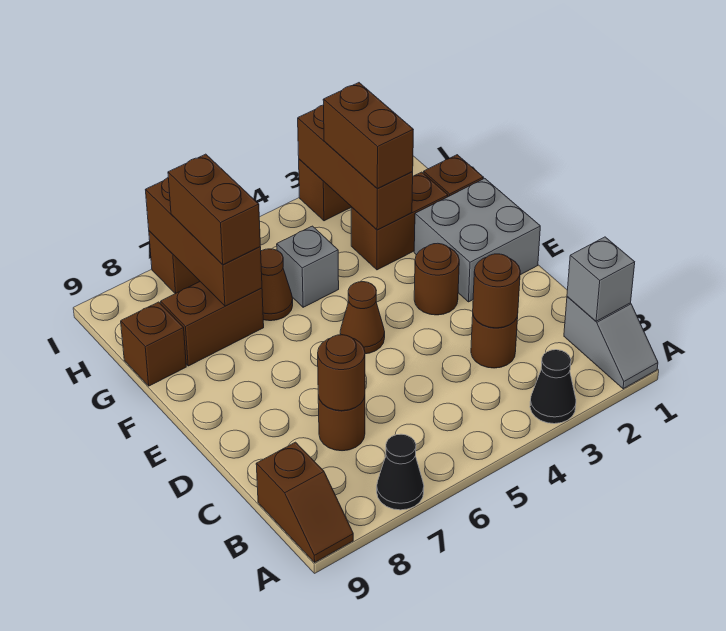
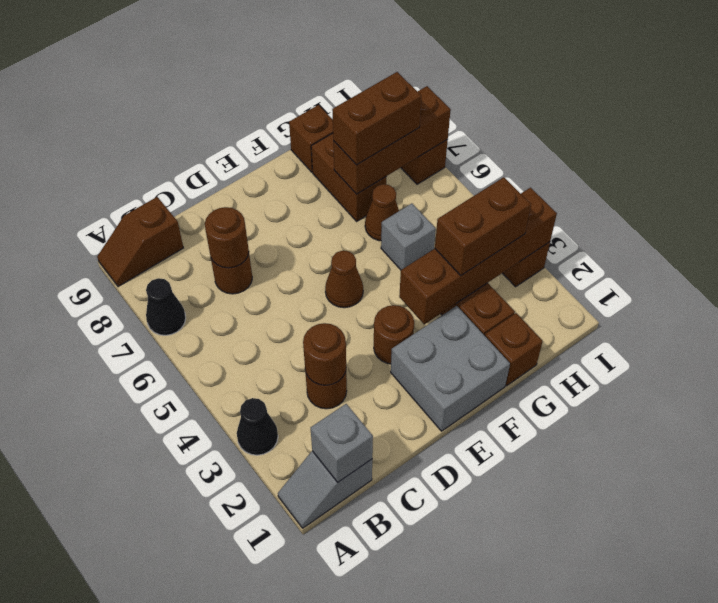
brown brick G3:I3 level 2 -> brown brick F3:I3 level 2

